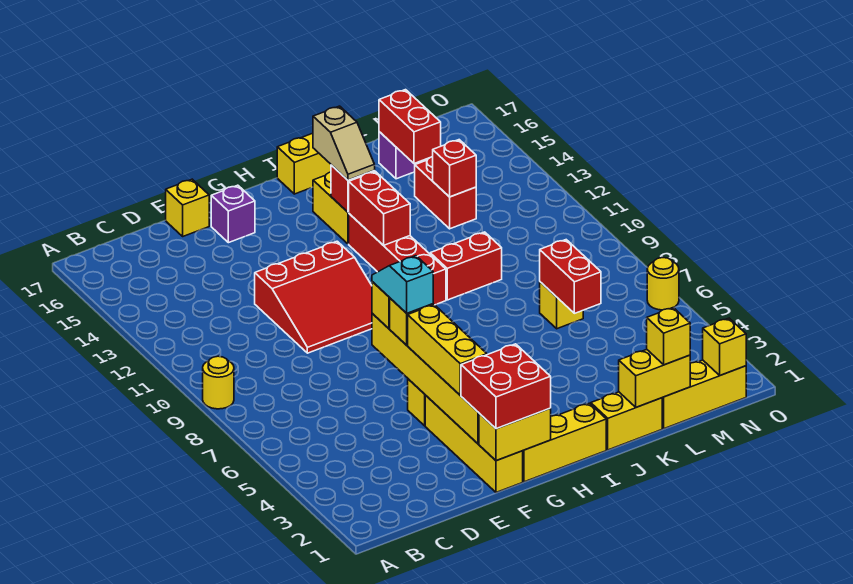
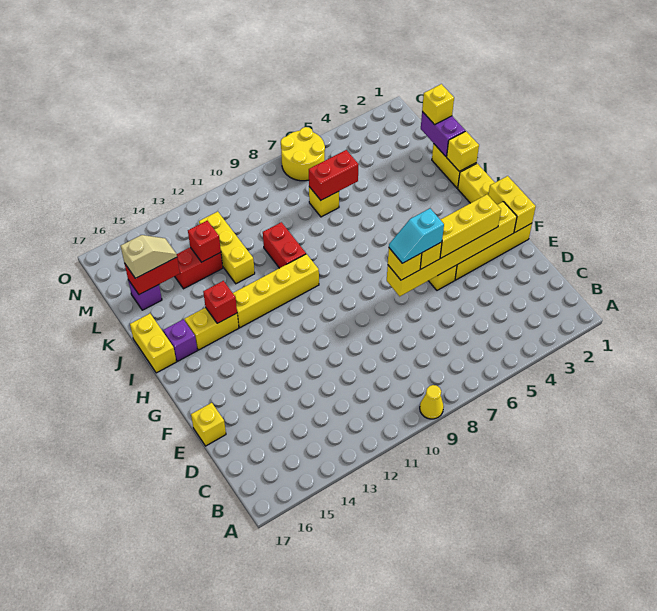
yellow round brick A9 level 1 -> yellow cone A9 level 1
red slope E10:G12 level 1 top 12 -> none
red brick F1:G2 level 3 -> none
purple brick F16 level 1 -> purple brick I16 level 1
red brick I10:I13 level 1 -> yellow brick I10:I13 level 1
red brick I12:I13 level 2 -> none
tan slope I14:I15 level 3 top 15 -> tan slope L15:L16 level 3 top 16
yellow brick K1:L1 level 2 -> purple brick K1:L1 level 2
yellow brick L1:N1 level 1 -> yellow brick K12:M12 level 1
yellow brick N1 level 2 -> yellow brick J1 level 2
yellow round brick O6 level 1 -> yellow round brick N6:O7 level 1

